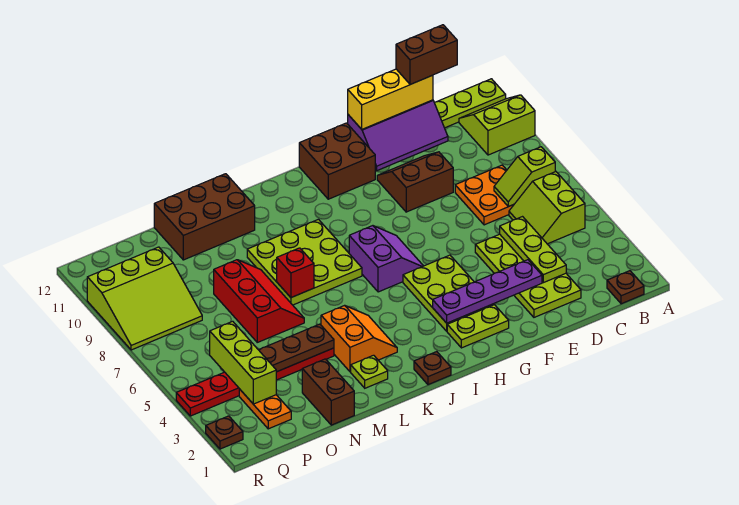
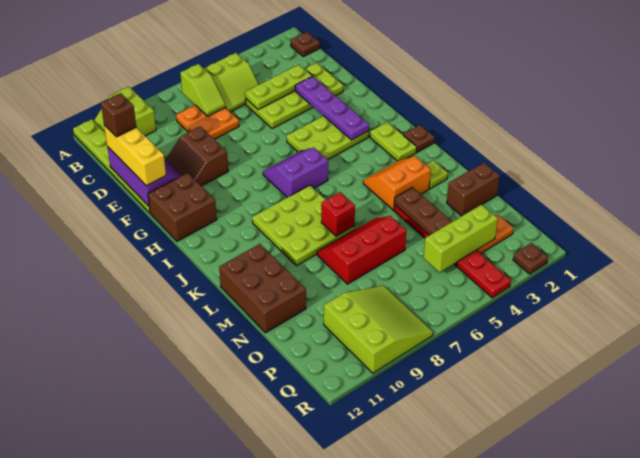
brown brick C12:D12 level 4 -> brown brick D12 level 4
lime plate G2:H2 level 1 -> lime plate I2:J2 level 1

